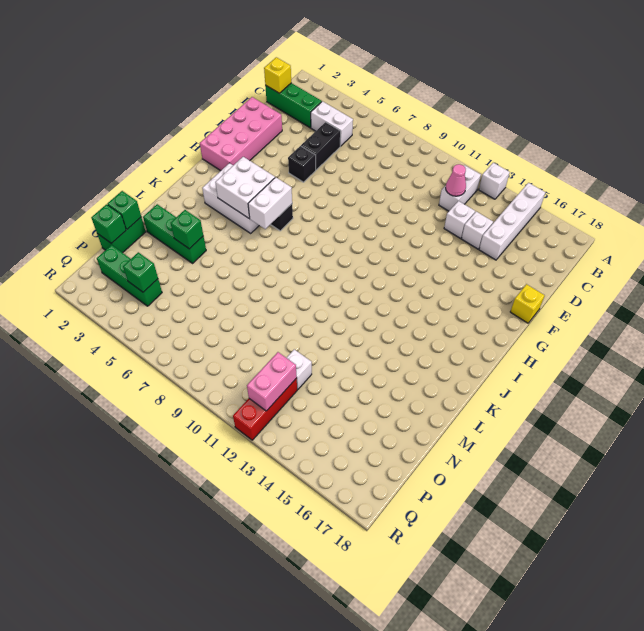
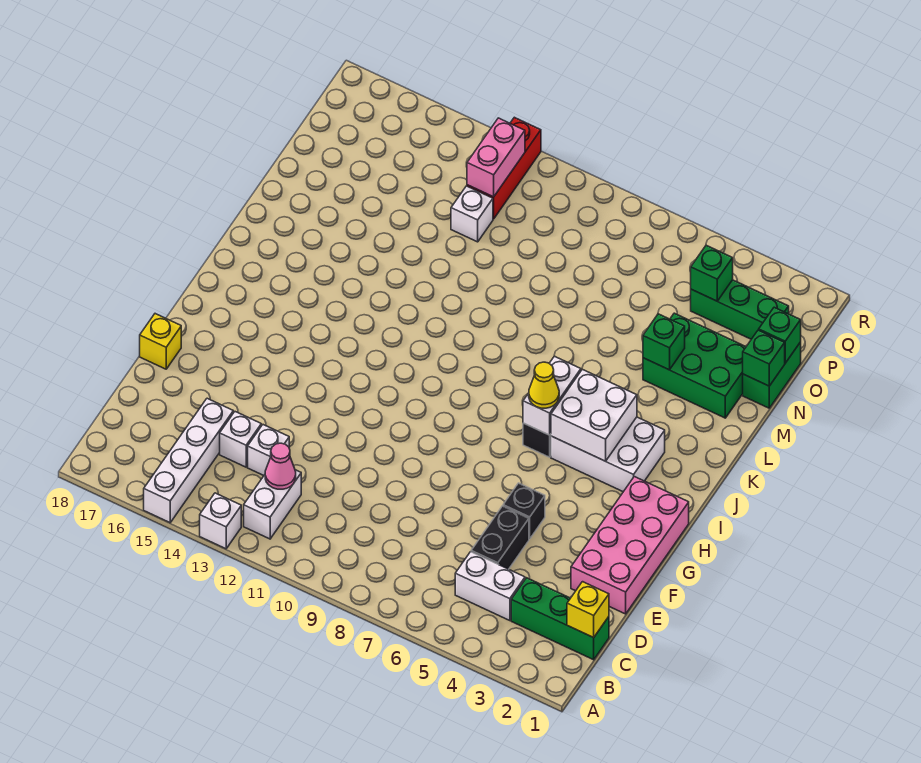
none -> yellow cone I6 level 3
green brick M2:M4 level 1 -> green brick M2:N4 level 1

